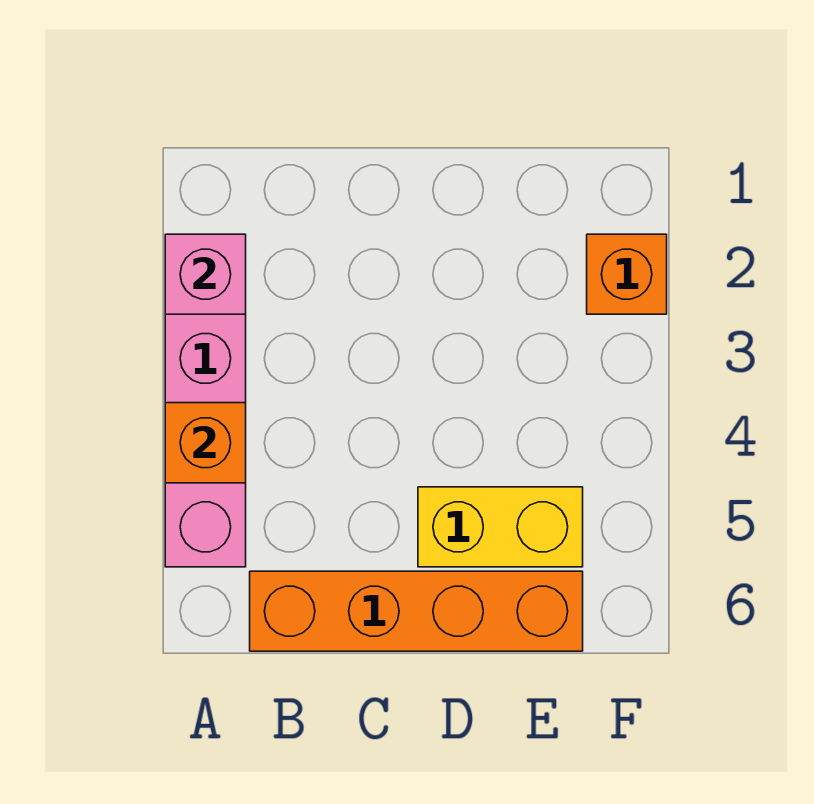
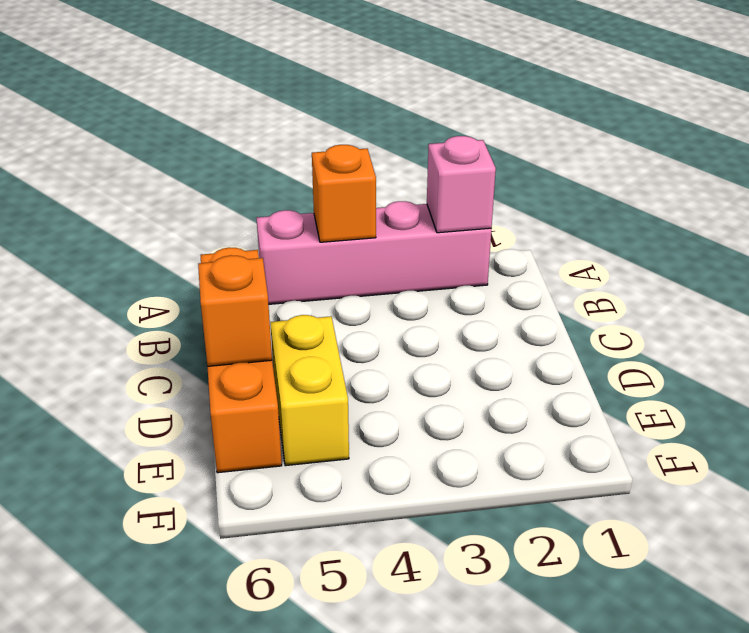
orange brick F2 level 1 -> orange brick D6 level 2

